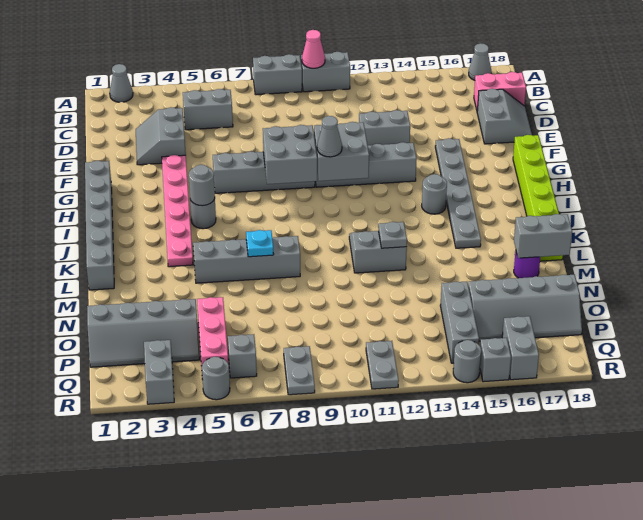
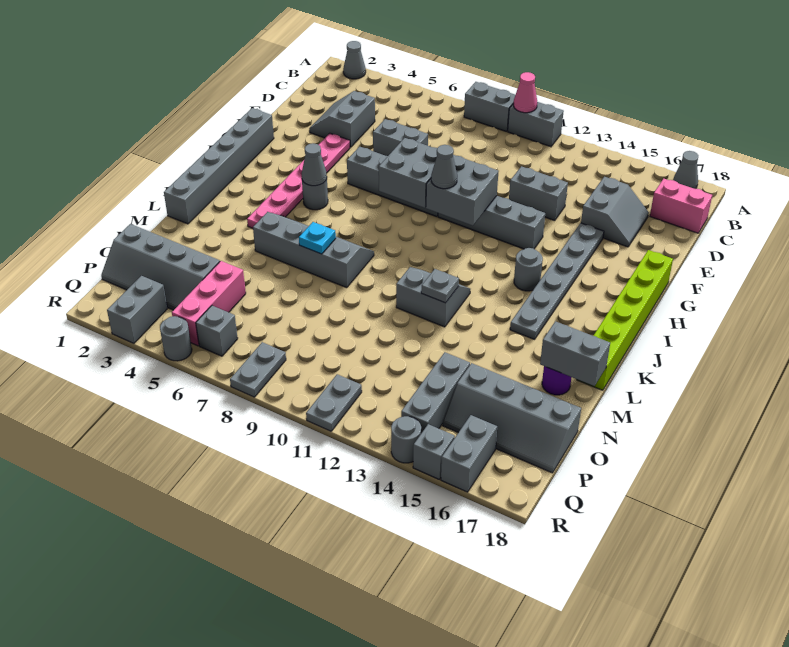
grey brick C5:C6 level 1 -> grey brick E6:E7 level 1
grey slope D17:E18 level 1 top 17 -> grey slope D15:E16 level 1 top 15
grey round brick I5 level 2 -> grey cone I5 level 2

